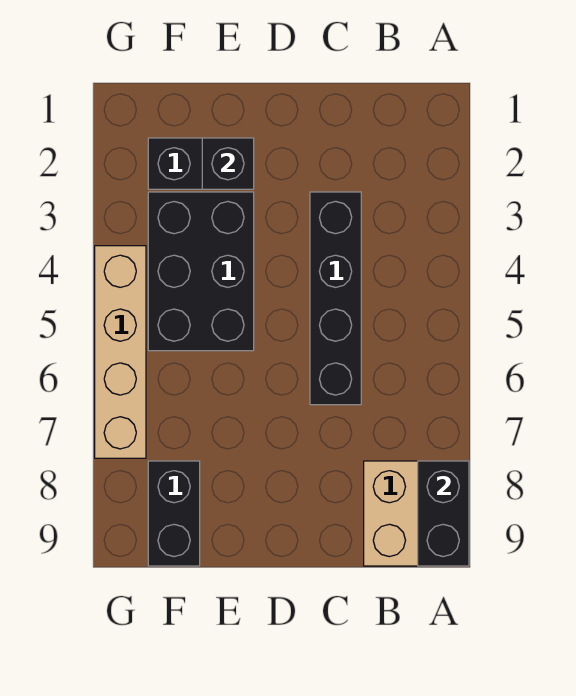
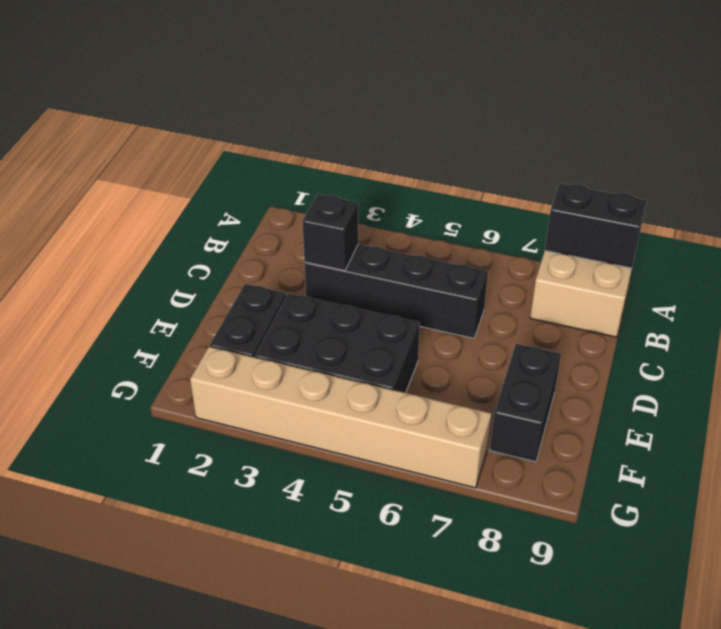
black brick E2 level 2 -> black brick C3 level 2
black brick F8:F9 level 1 -> black brick E8:F8 level 1
tan brick G4:G7 level 1 -> tan brick G2:G7 level 1

